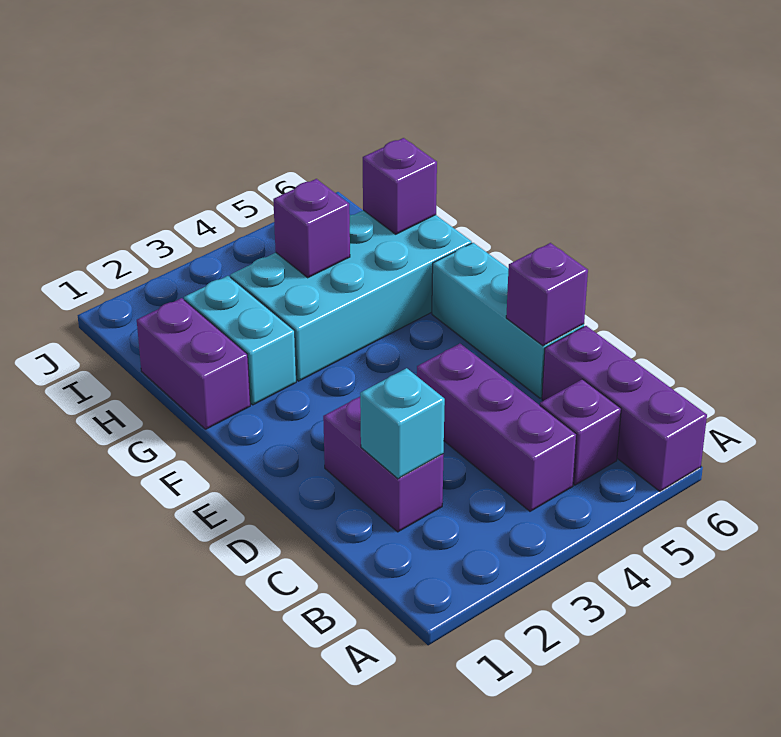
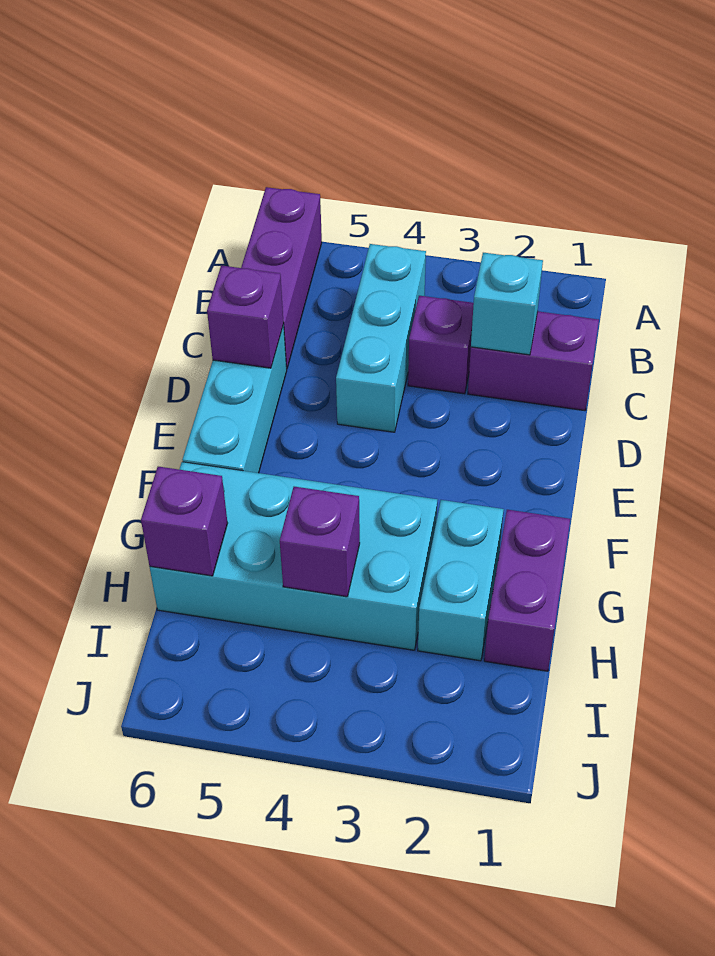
purple brick B4:D4 level 1 -> cyan brick B4:D4 level 1
purple brick B5 level 1 -> purple brick C3 level 1
purple brick C2:D2 level 1 -> purple brick C1:C2 level 1

